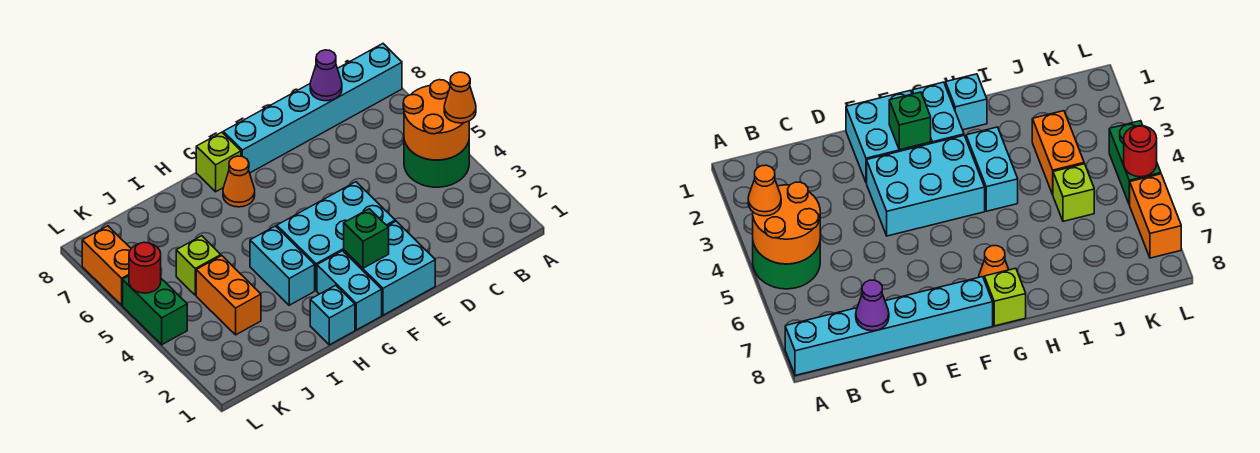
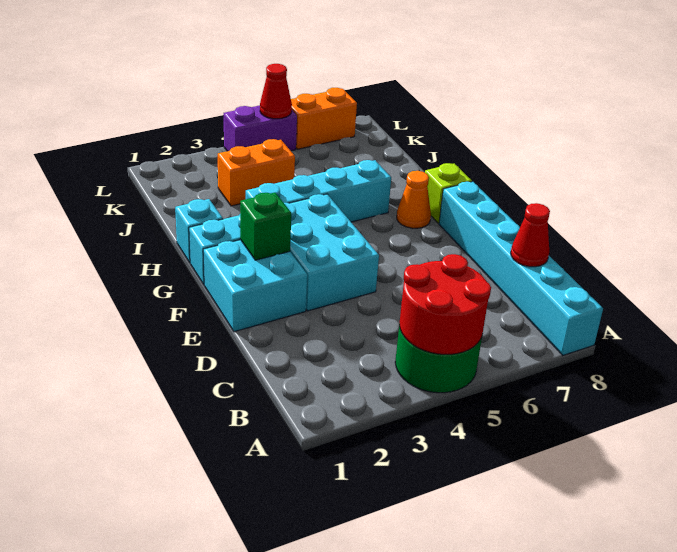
orange round brick A4:B5 level 2 -> red round brick A4:B5 level 2
orange cone A4 level 3 -> none
purple cone C8 level 2 -> red cone C8 level 2
cyan brick H3:H4 level 1 -> cyan brick H3:H6 level 1
lime brick J5 level 1 -> none
green brick L4:L5 level 1 -> purple brick L4:L5 level 1
red round brick L5 level 2 -> red cone L5 level 2

